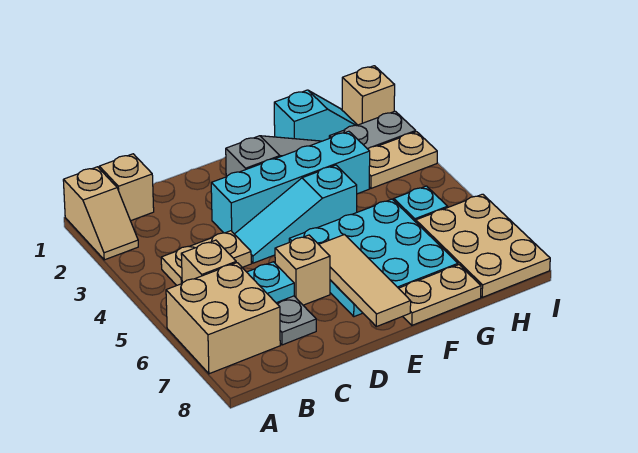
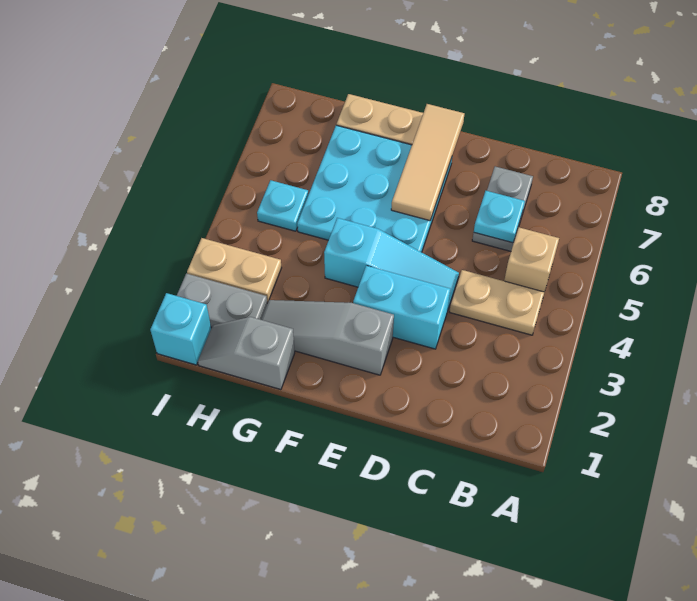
tan slope A1:A2 level 1 top 1 -> none
tan brick A6:B7 level 1 -> none
tan brick B1 level 1 -> none
cyan brick D3:G3 level 1 -> cyan brick D3:E3 level 1
tan brick D6 level 1 -> none
cyan slope G1:H1 level 1 top G -> grey slope G1:H1 level 1 top G
tan plate H6:I8 level 1 -> none
tan brick I1 level 1 -> cyan brick I1 level 1

